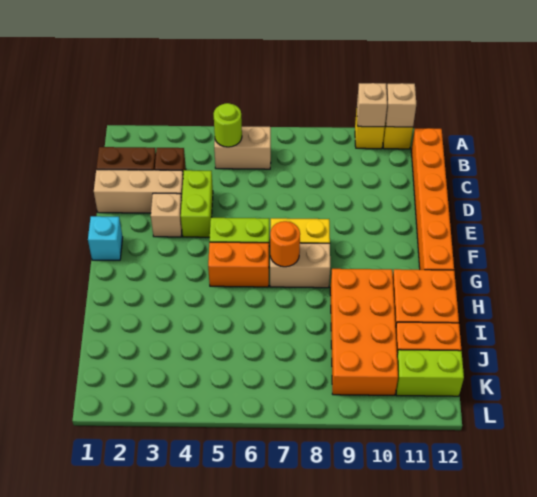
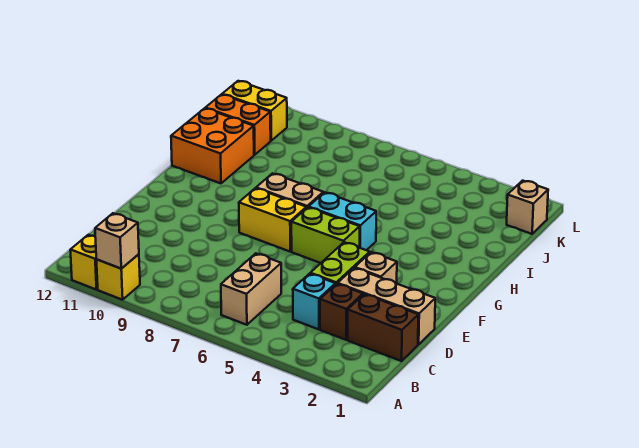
tan brick A11 level 2 -> tan brick K1 level 1
tan brick B5:B6 level 1 -> tan brick B6:C6 level 1
lime round brick B5 level 2 -> none
orange brick B12:G12 level 1 -> none
cyan brick F1 level 1 -> cyan brick C4 level 1
orange brick G5:G6 level 1 -> cyan brick G5:G6 level 1
orange round brick G7 level 2 -> none
orange brick H9:K10 level 1 -> none
lime brick K11:K12 level 1 -> yellow brick K11:K12 level 1

